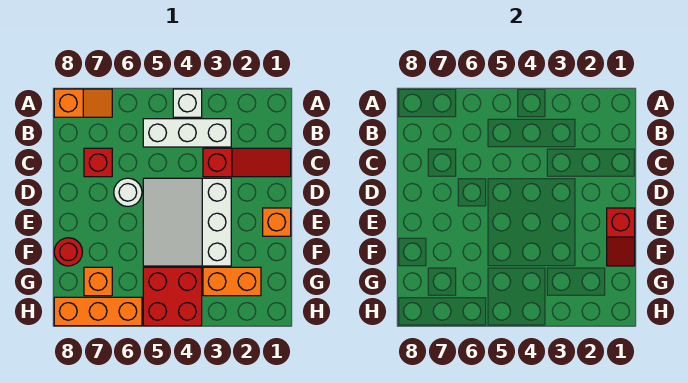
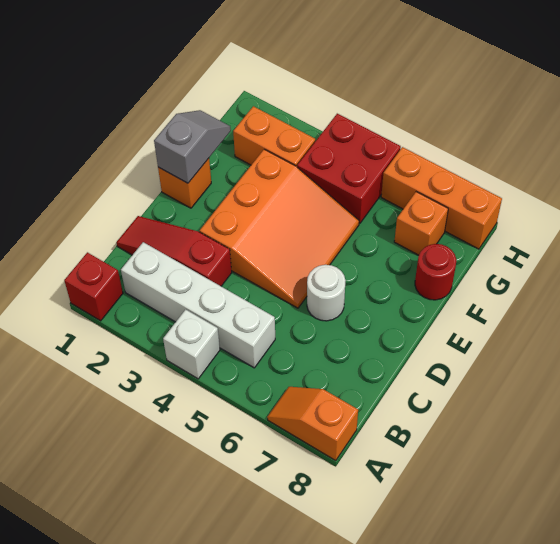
white brick B3:B5 level 1 -> white brick B2:B5 level 1
red brick C7 level 1 -> red brick A1 level 1
white slope D3:F5 level 1 top 3 -> orange slope D3:F5 level 1 top 3
red slope E1:F1 level 2 top E -> grey slope E1:F1 level 2 top E

